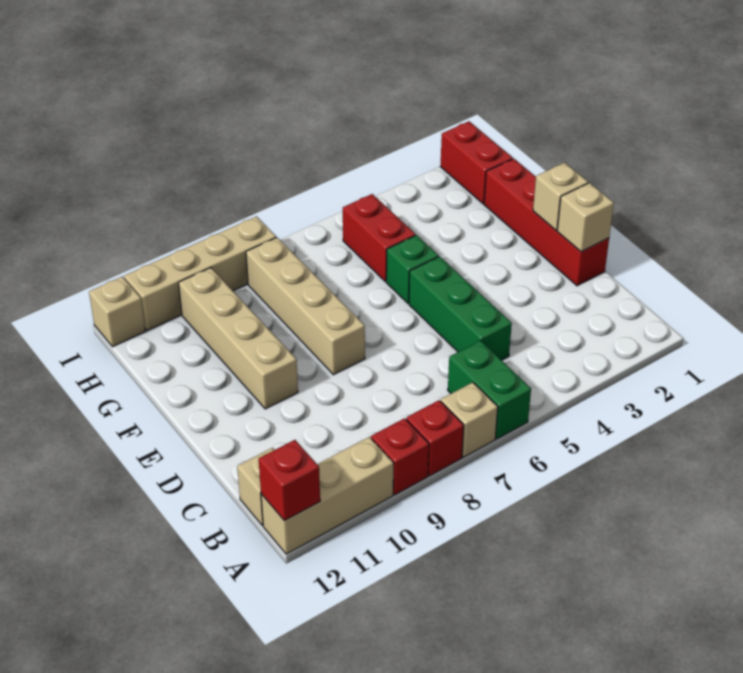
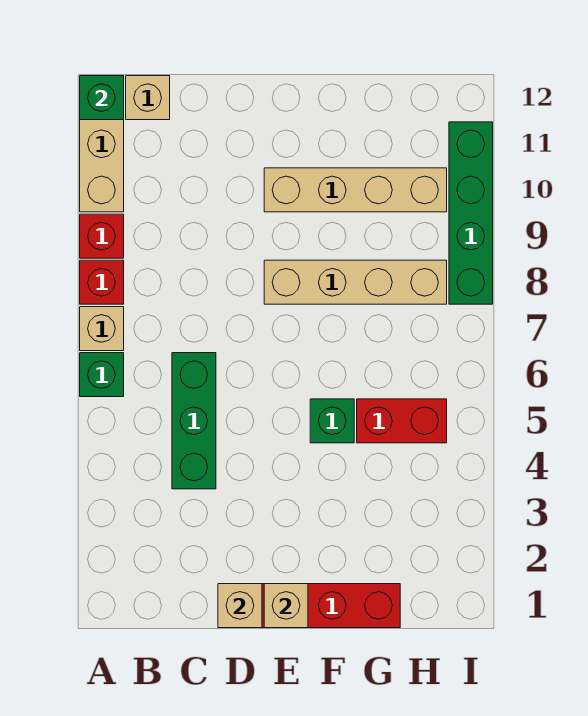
green brick A6:B6 level 1 -> green brick A6 level 1
red brick A12 level 2 -> green brick A12 level 2
green brick C5:E5 level 1 -> green brick C4:C6 level 1
red brick H1:I1 level 1 -> none
tan brick I8:I11 level 1 -> green brick I8:I11 level 1
tan brick I12 level 1 -> none

